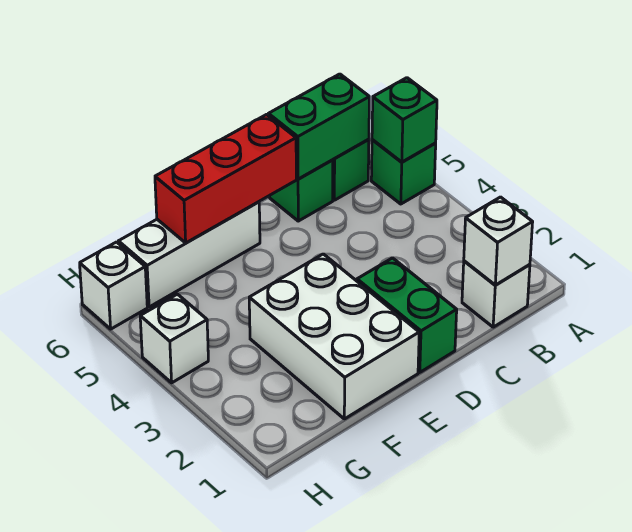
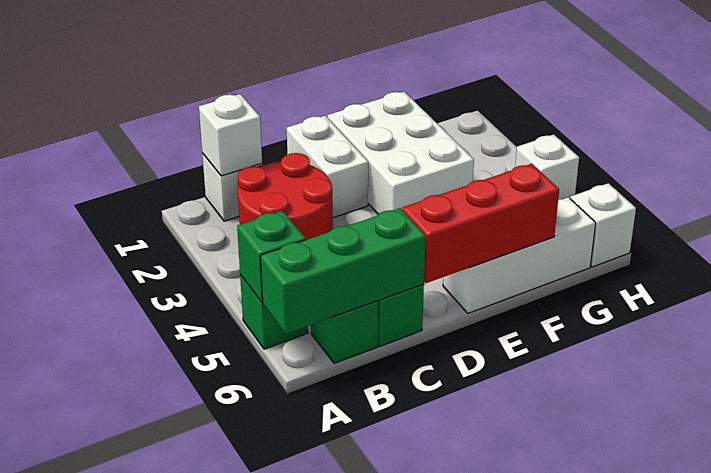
none -> red round brick B2:C3 level 1
green brick B6:C6 level 2 -> green brick A6:C6 level 2
green brick D1:D2 level 1 -> white brick D1:D2 level 1

